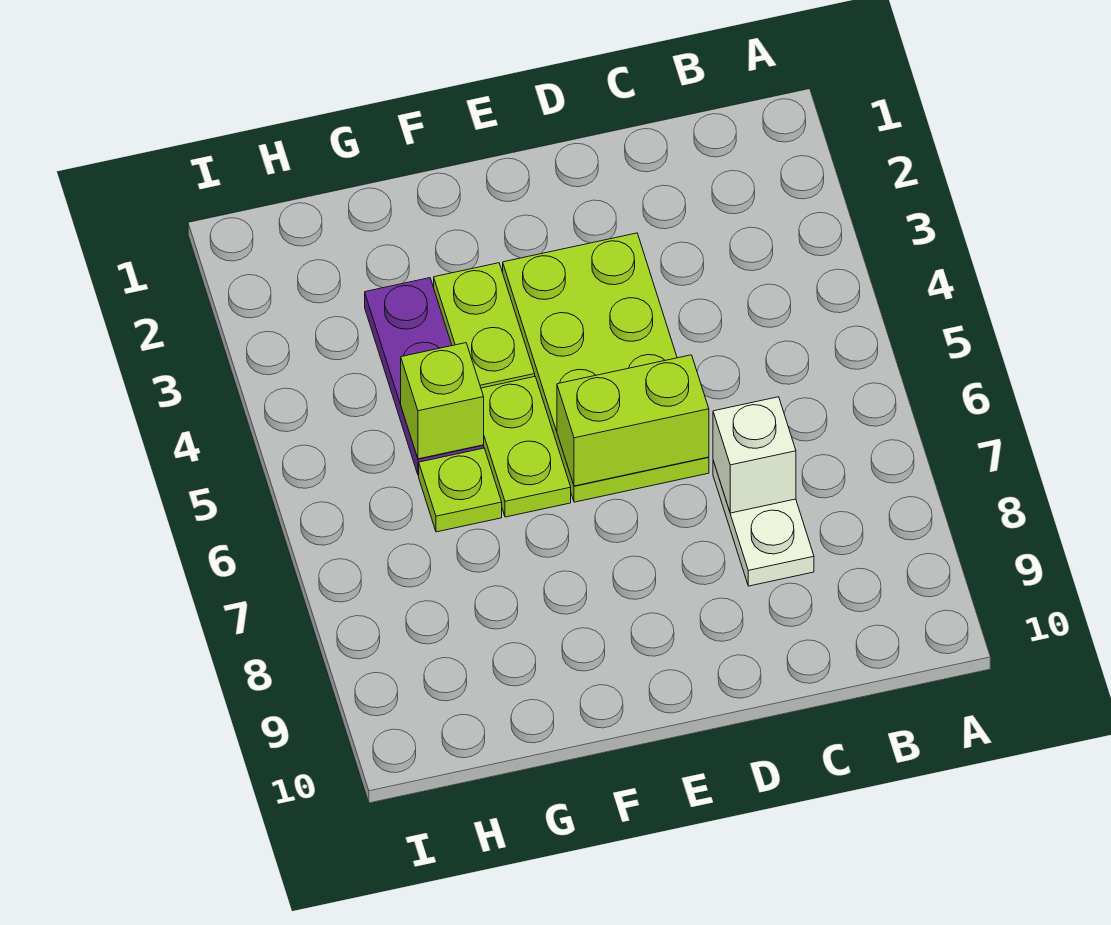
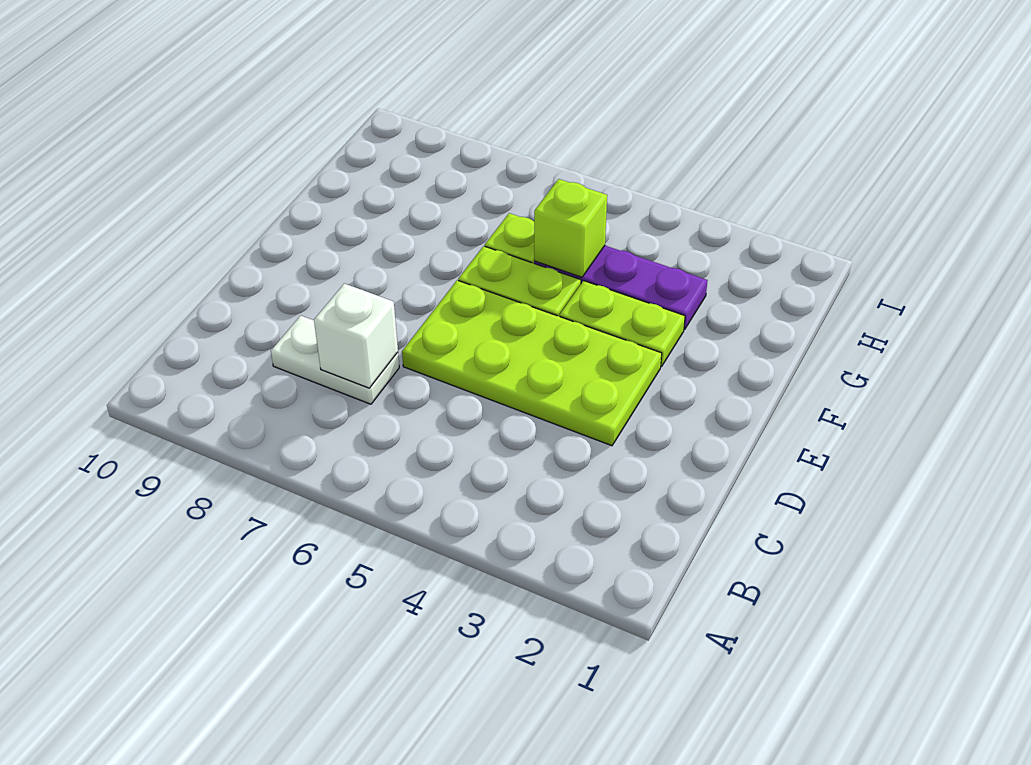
lime brick D6:E6 level 2 -> none

